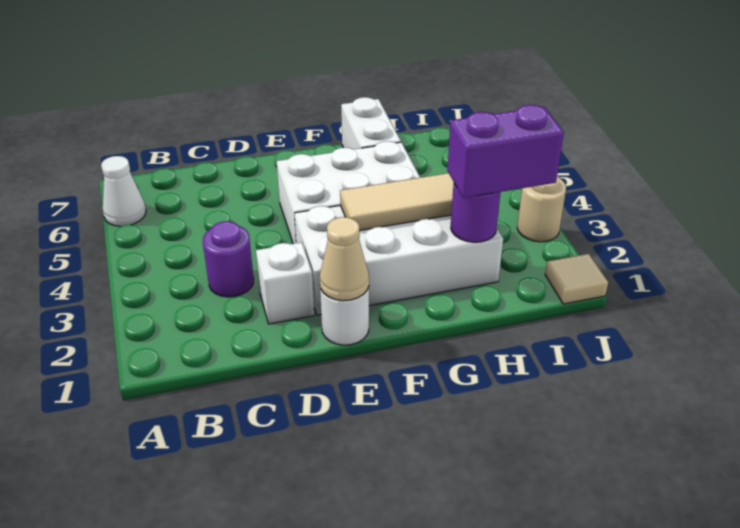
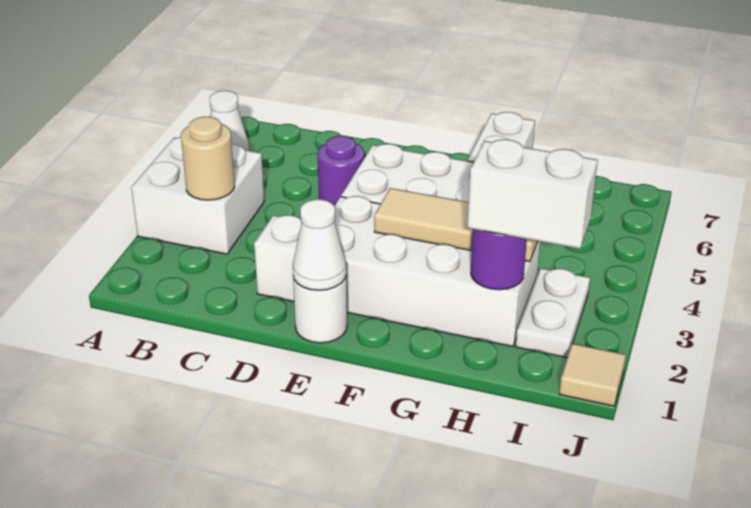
none -> white brick A3:B4 level 1
purple round brick C3 level 1 -> purple round brick D5 level 1
tan cone E1 level 2 -> white cone E1 level 2
purple brick H2:I2 level 3 -> white brick H2:I2 level 3
none -> white plate I2:I3 level 1
tan round brick J3 level 1 -> tan round brick B3 level 2

